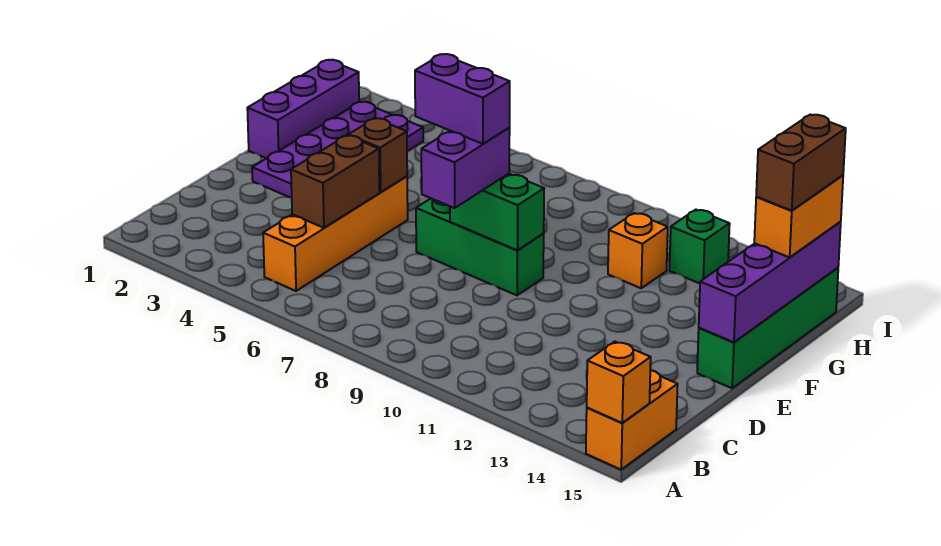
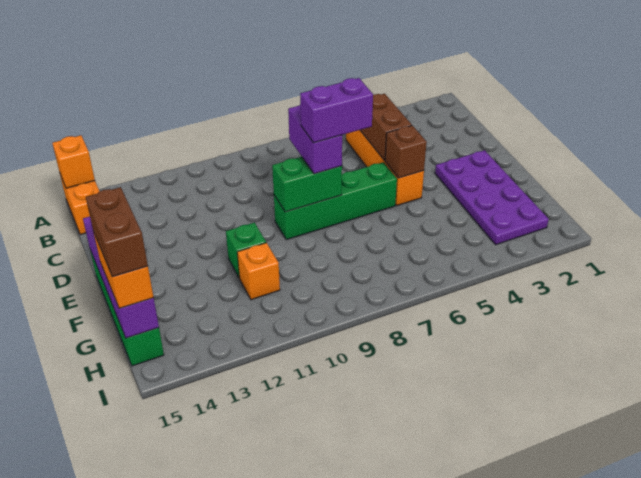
green brick E7:E9 level 1 -> green brick E6:E9 level 1
purple brick F1:H1 level 1 -> none
green brick H12 level 1 -> green brick F11 level 1

